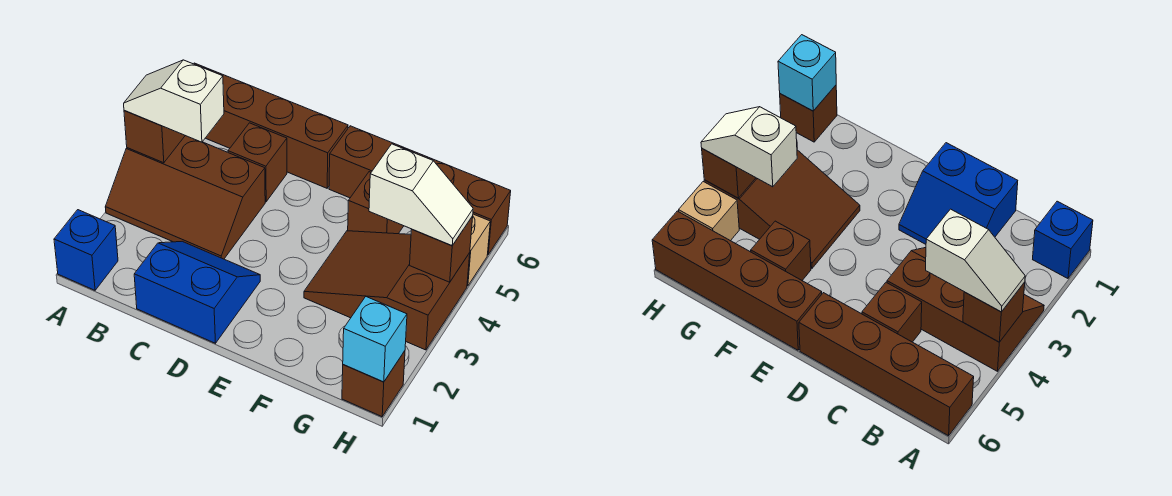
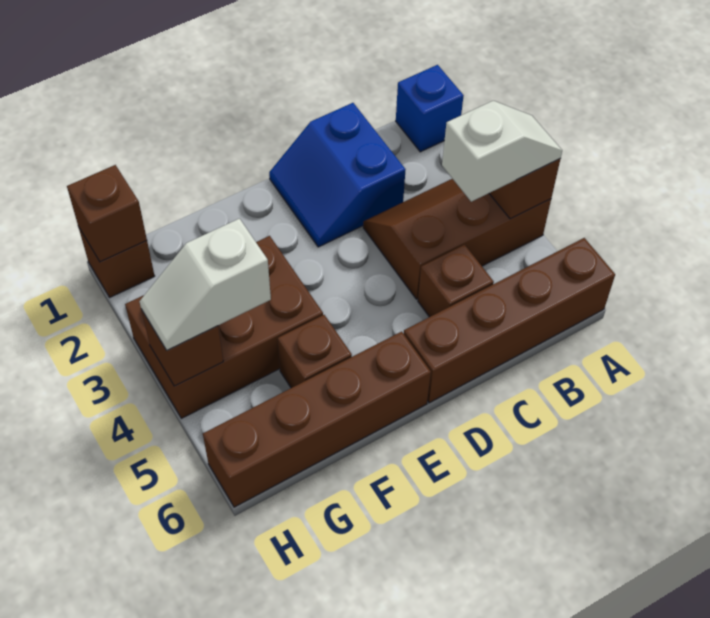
blue slope C1:D2 level 1 top 1 -> blue slope C1:D2 level 1 top C
brown slope F3:H4 level 1 top H -> brown brick F3:H4 level 1
cyan brick H1 level 2 -> brown brick H1 level 2
tan brick H5 level 1 -> none

